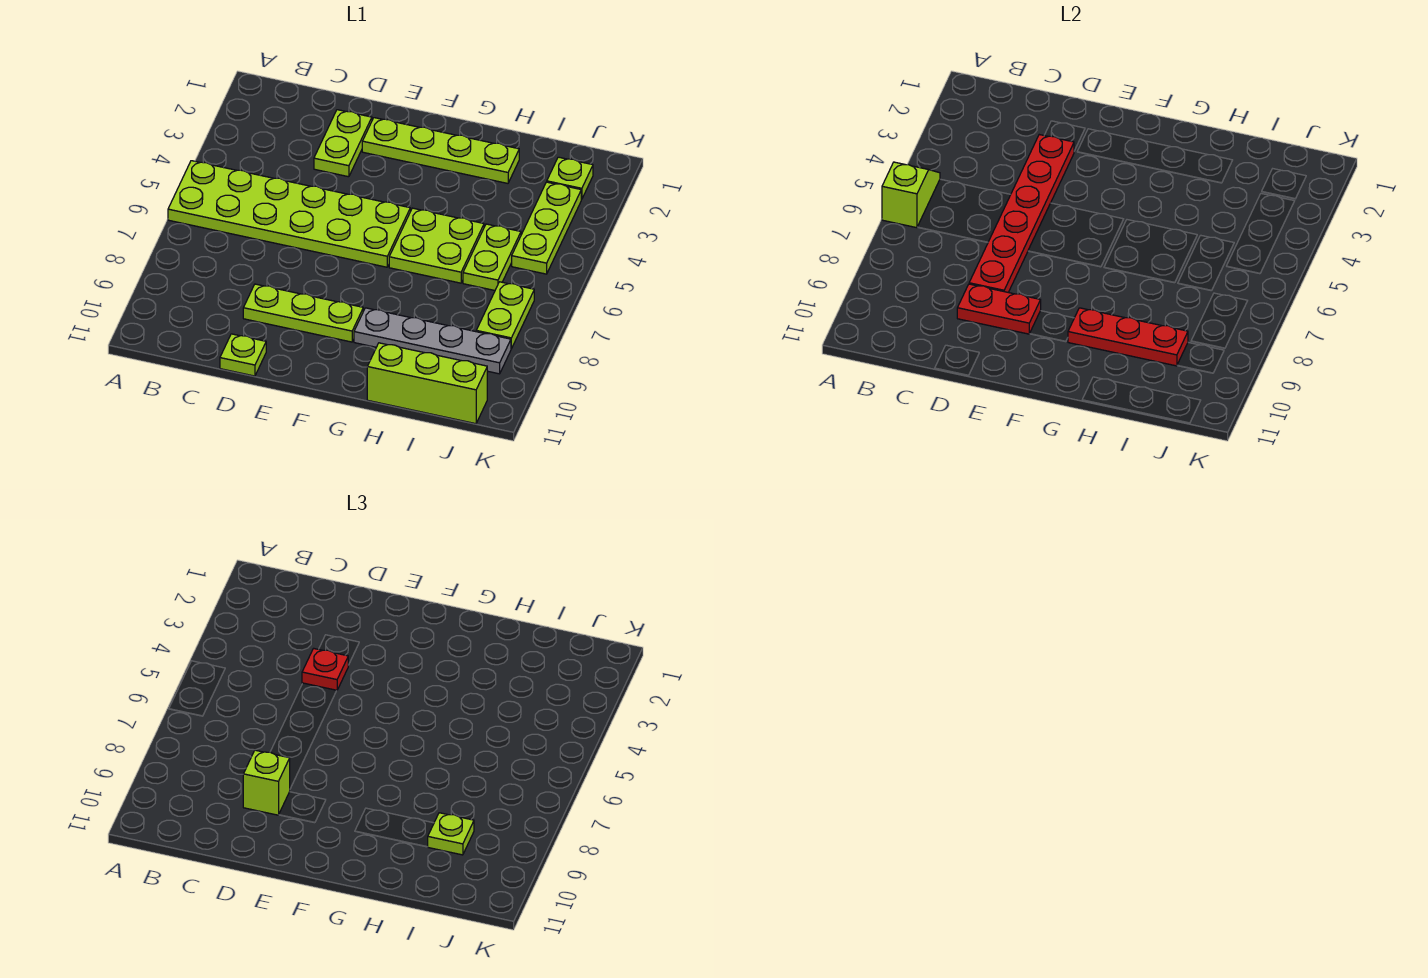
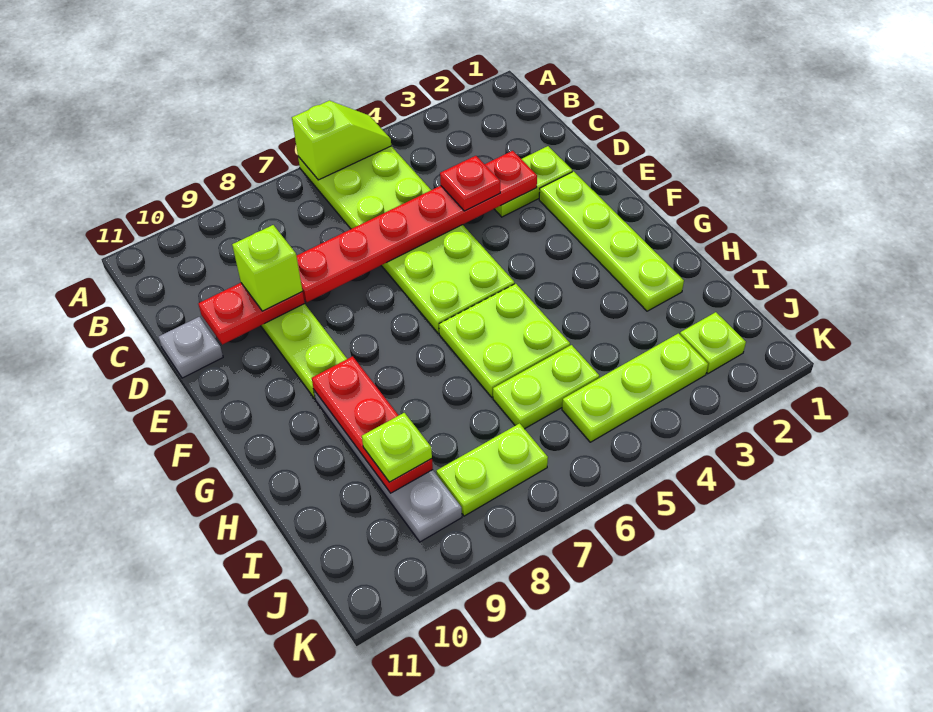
red plate D9:E9 level 2 -> red plate D9:D10 level 2
lime plate D11 level 1 -> grey plate D11 level 1
lime brick H11:J11 level 1 -> none

